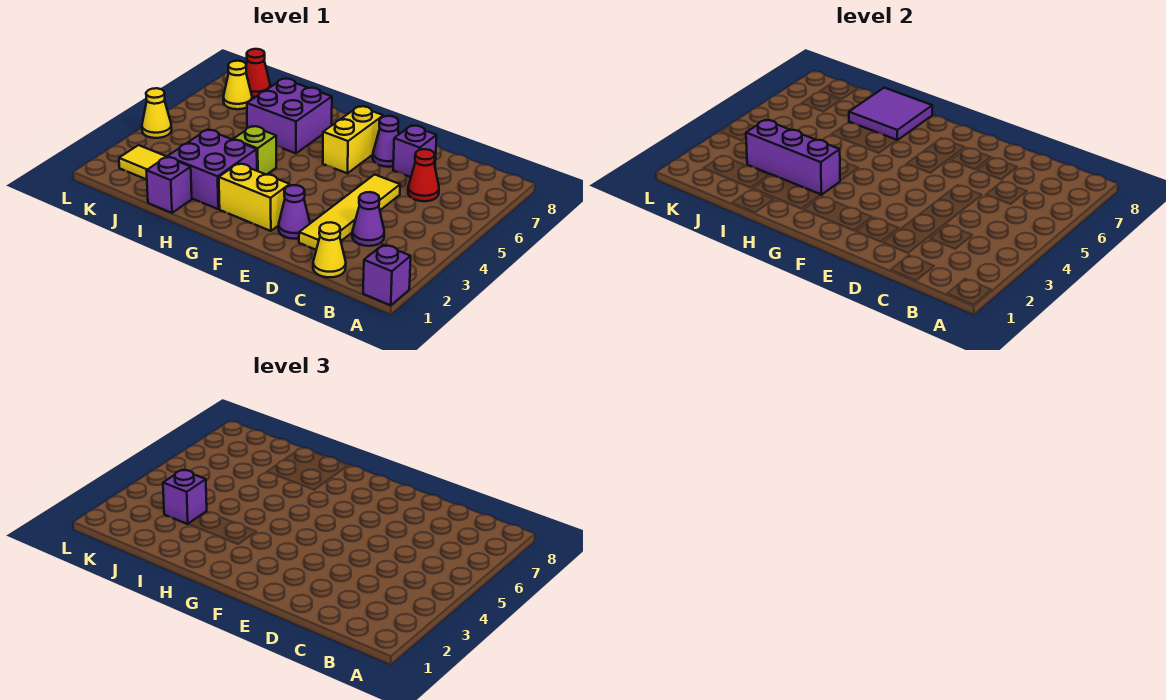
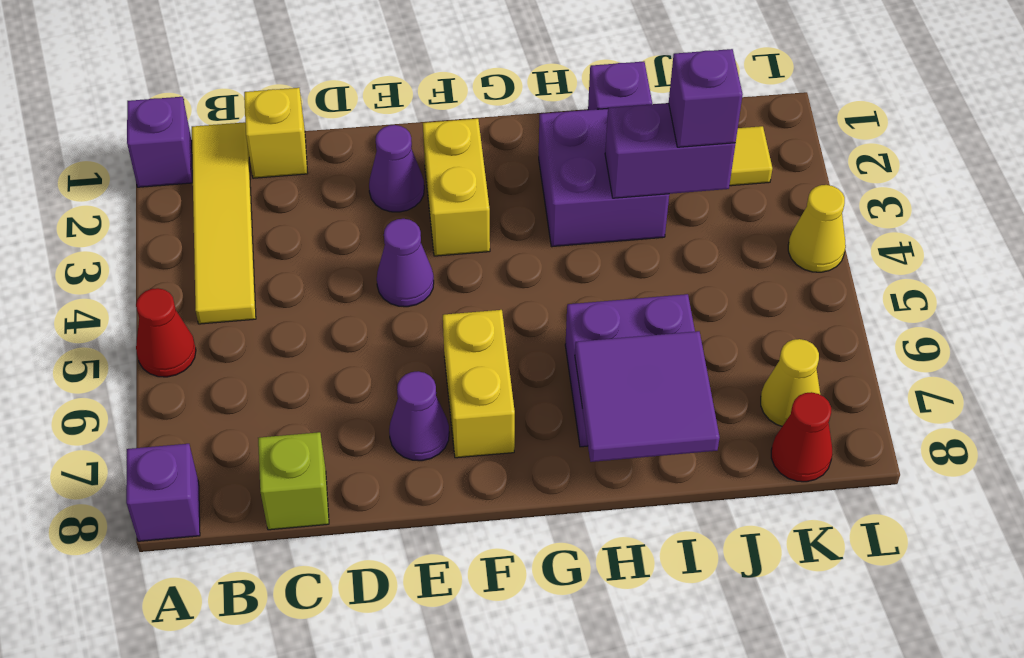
yellow cone C1 level 1 -> yellow brick C1 level 1
purple cone C3 level 1 -> purple cone E4 level 1
red cone C6 level 1 -> red cone A5 level 1
yellow tile D2:D5 level 1 -> yellow tile B1:B4 level 1
purple brick D7 level 1 -> purple brick A8 level 1
yellow brick F2:G2 level 1 -> yellow brick F2:F3 level 1
purple brick H3:J3 level 2 -> purple brick I3:J3 level 2
lime brick H4 level 1 -> lime brick C8 level 1

